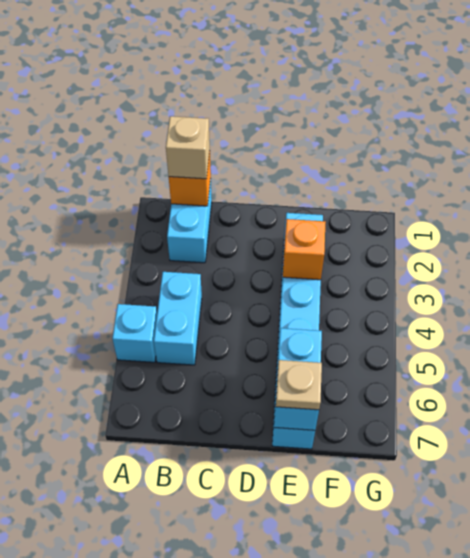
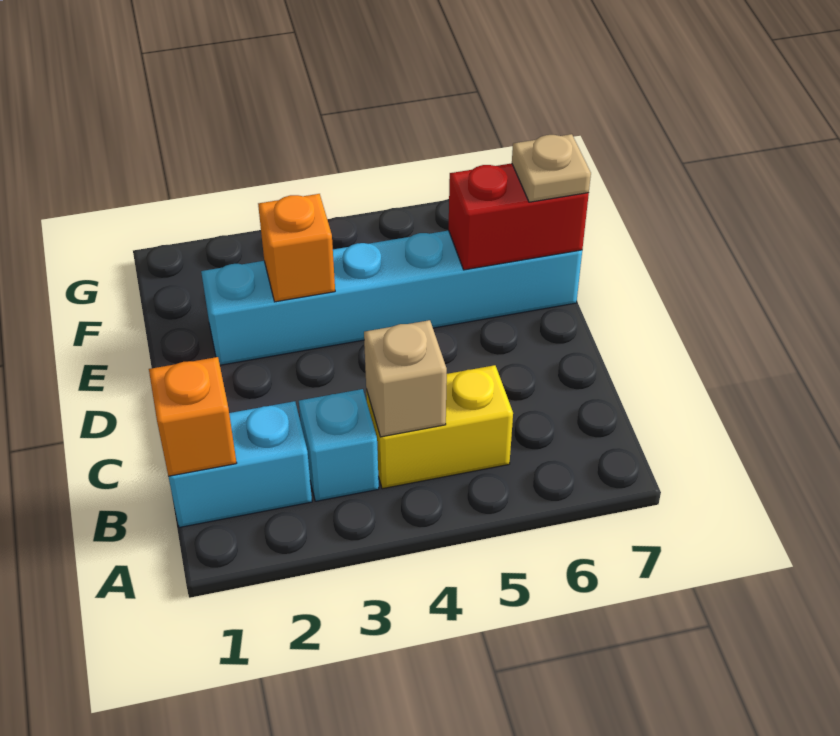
cyan brick A5 level 1 -> cyan brick B3 level 1
tan brick B1 level 3 -> tan brick B4 level 2
cyan brick B4:B5 level 1 -> yellow brick B4:B5 level 1
cyan brick E6:E7 level 2 -> red brick E6:E7 level 2

